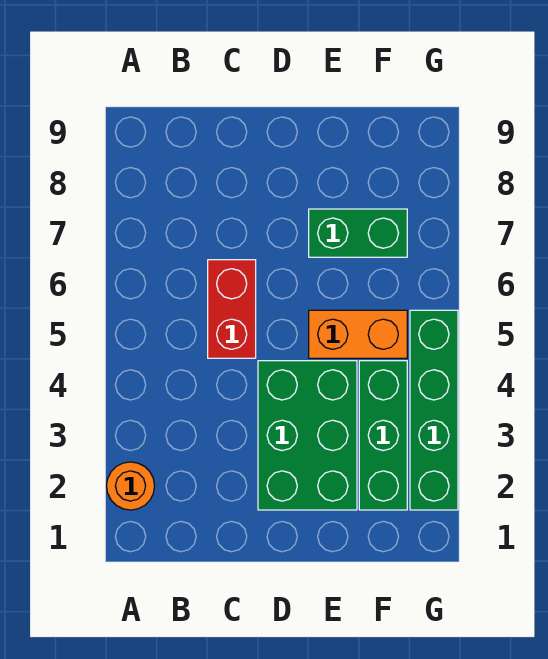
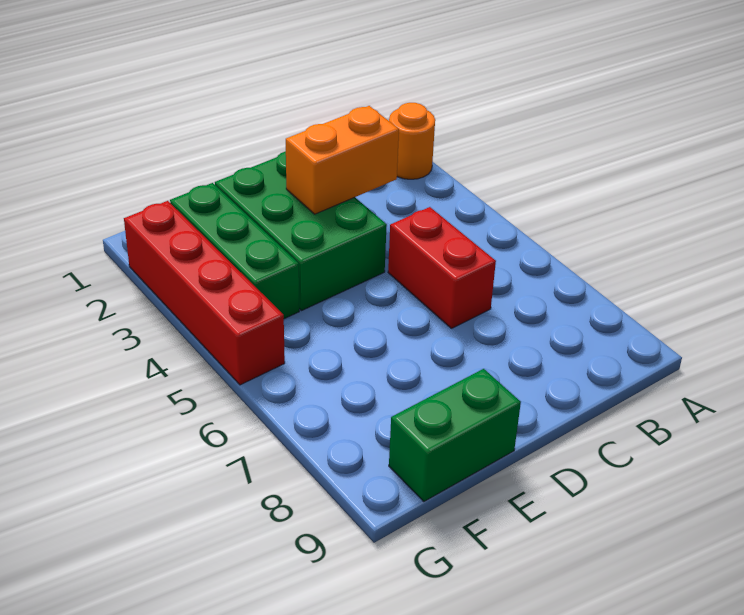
orange brick E5:F5 level 1 -> orange brick C3:D3 level 2
green brick E7:F7 level 1 -> green brick E9:F9 level 1
green brick G2:G5 level 1 -> red brick G2:G5 level 1

